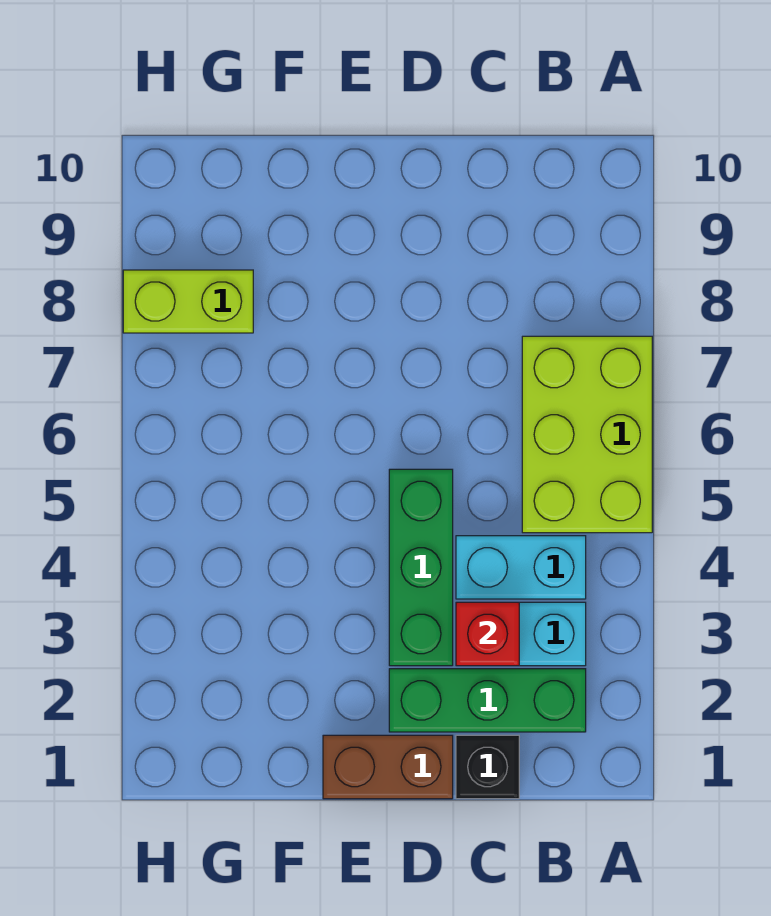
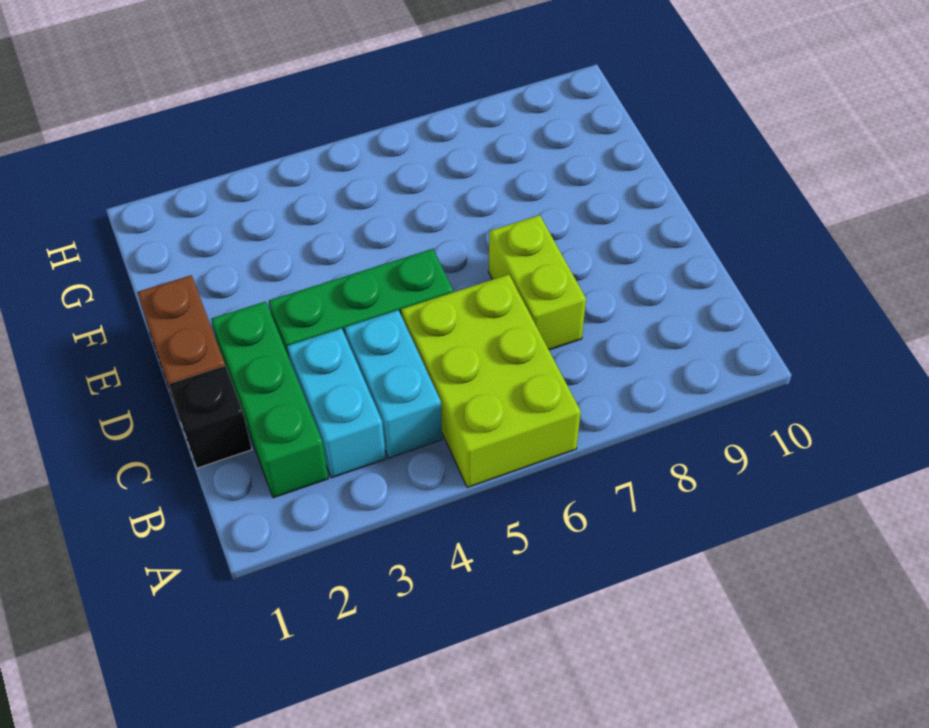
lime brick A5:B7 level 1 -> lime brick A5:C6 level 1
red brick C3 level 2 -> none
lime brick G8:H8 level 1 -> lime brick C7:D7 level 1

